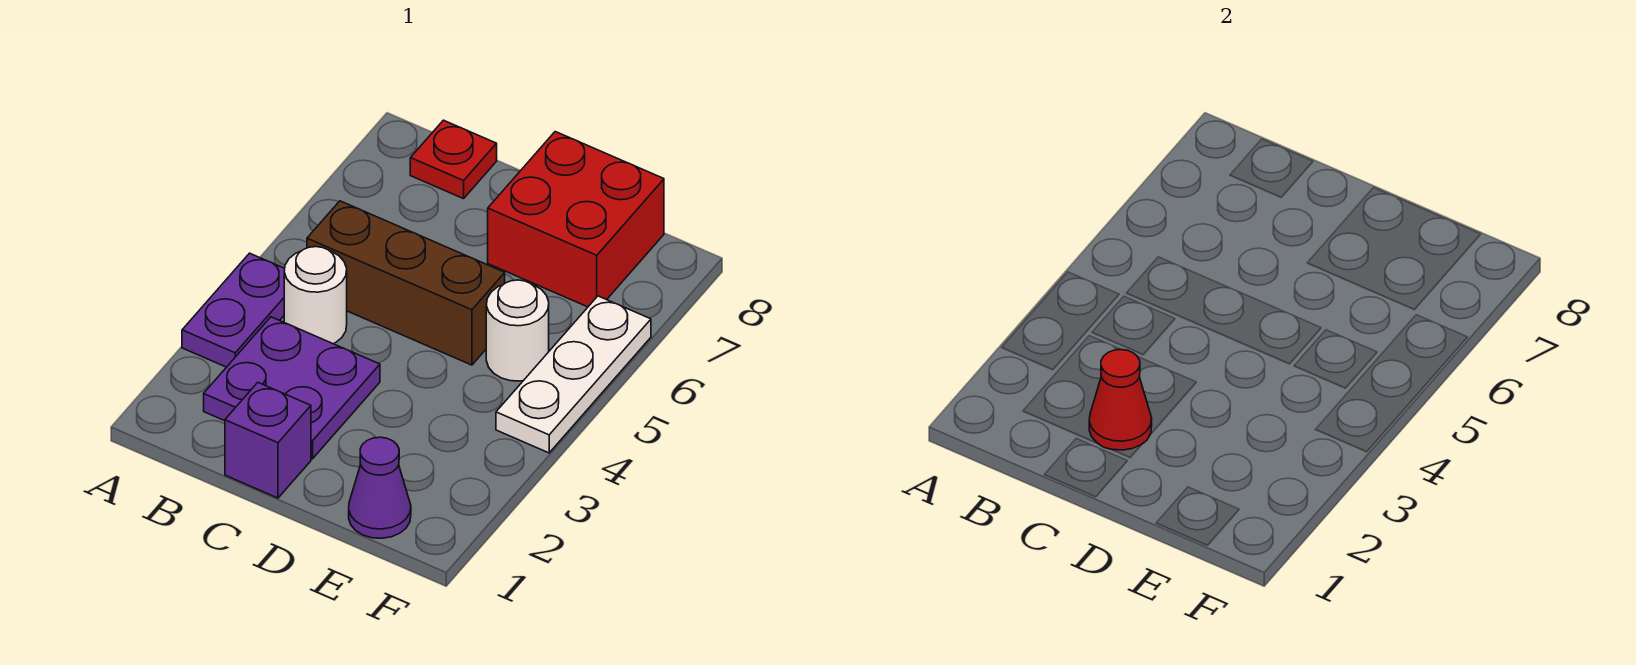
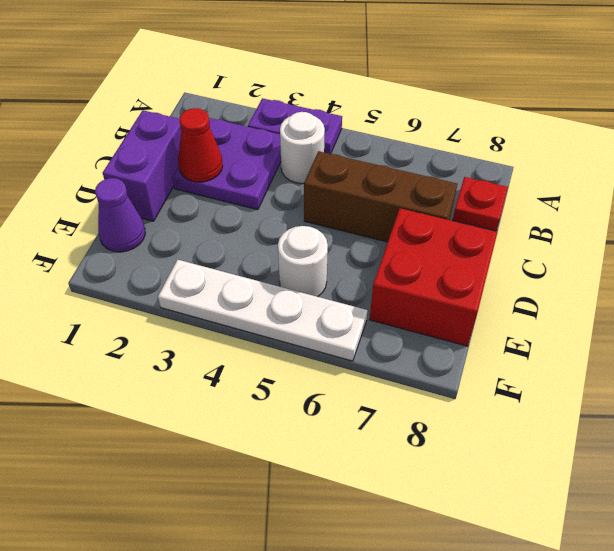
brown brick B5:D5 level 1 -> brown brick C5:C7 level 1
purple brick C1 level 1 -> purple brick C1:D1 level 1
white plate F4:F6 level 1 -> white plate F3:F6 level 1

